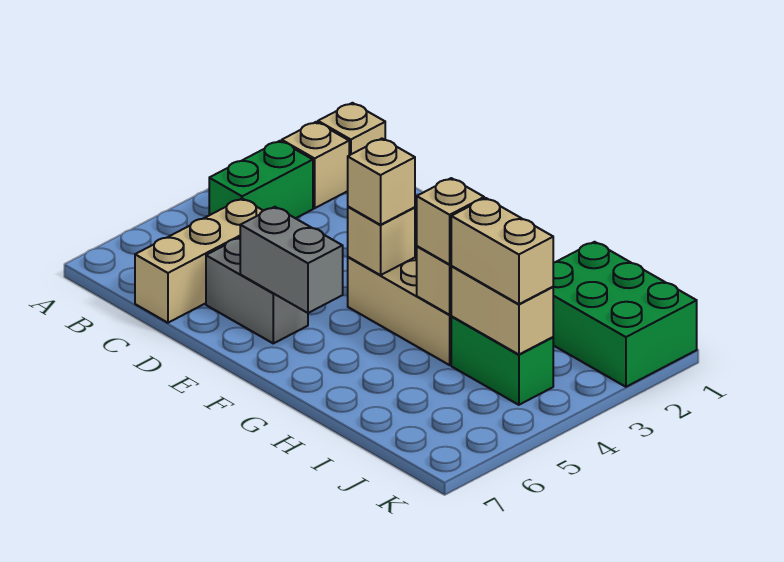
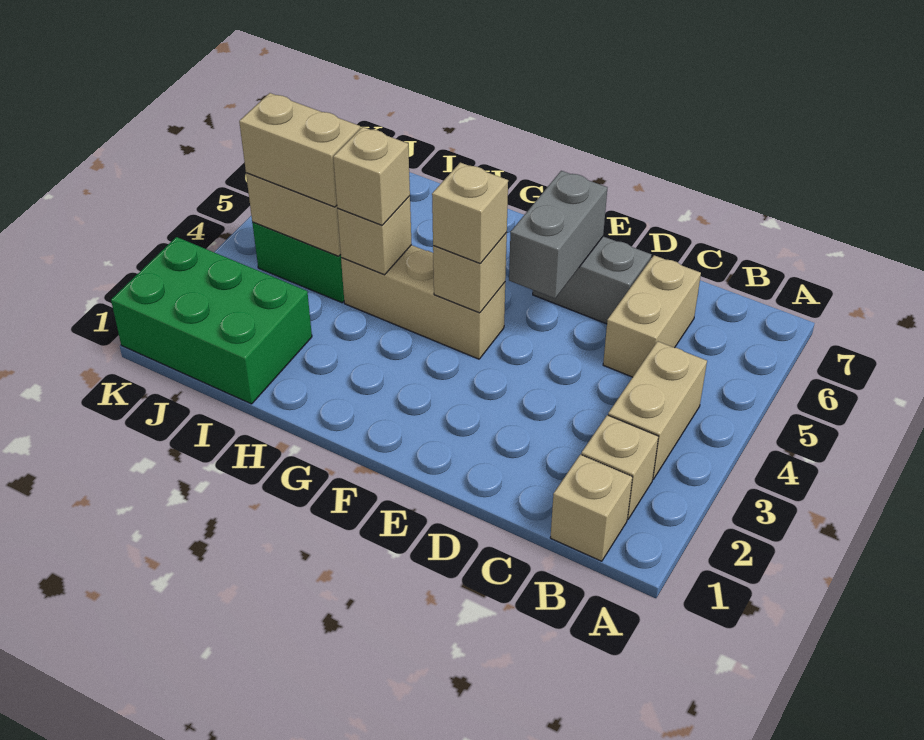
green brick B3:B4 level 1 -> tan brick B3:B4 level 1
tan brick C5:C7 level 1 -> tan brick C5:C6 level 1
grey brick E6:F6 level 2 -> grey brick E5:E6 level 2

